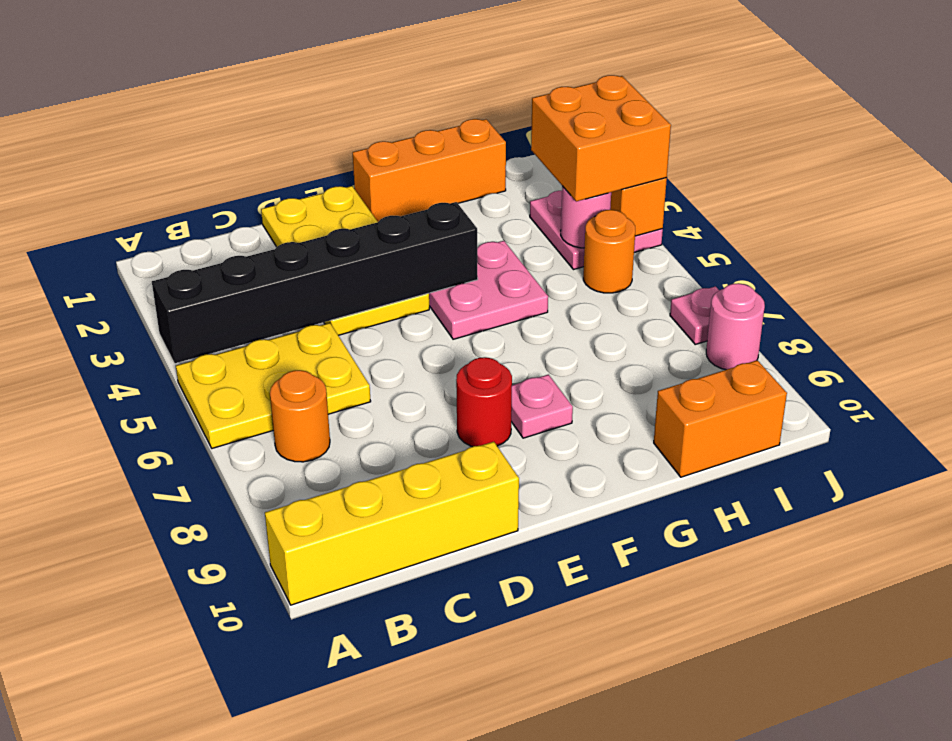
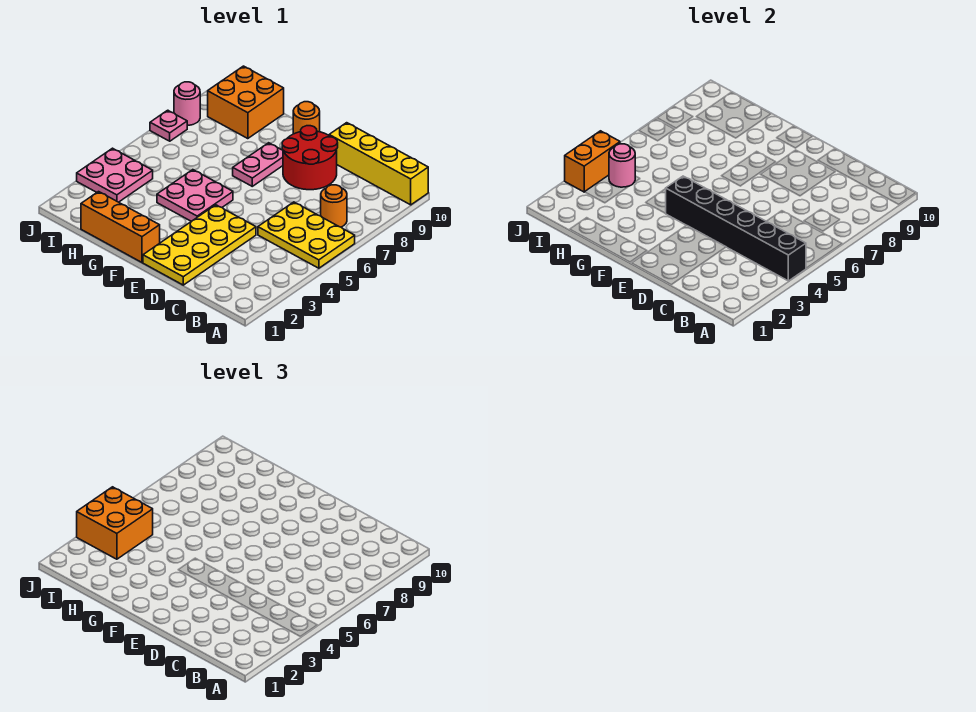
red round brick E8 level 1 -> red round brick D8:E9 level 1
pink plate F8 level 1 -> pink plate F7:F8 level 1
orange brick H10:I10 level 1 -> orange brick H9:I10 level 1
orange round brick I5 level 1 -> orange round brick F10 level 1

